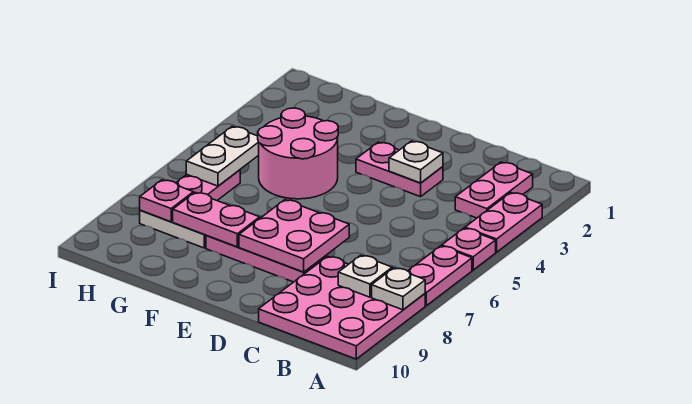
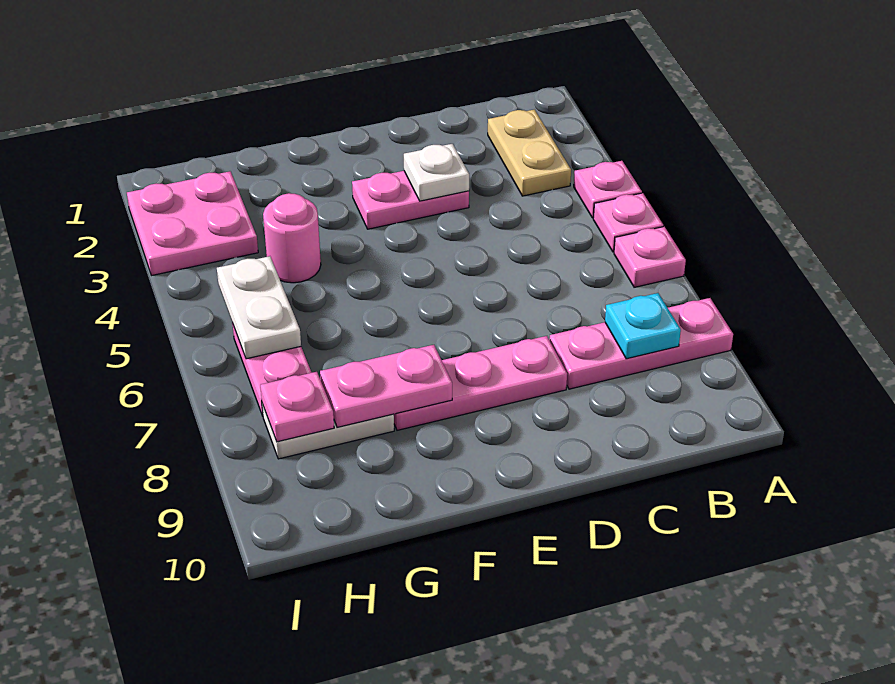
pink plate A3:A4 level 1 -> pink plate A4 level 1
pink plate A6:A7 level 1 -> pink plate A6 level 1
pink plate A8:C10 level 1 -> pink plate A8:C8 level 1
white plate A8 level 2 -> none
pink plate B2:B3 level 1 -> tan plate B2:B3 level 1
white plate B8 level 2 -> cyan plate B8 level 2
pink plate D7:E8 level 2 -> pink plate H2:I3 level 1
pink round brick F4:G5 level 1 -> pink round brick G4 level 1

